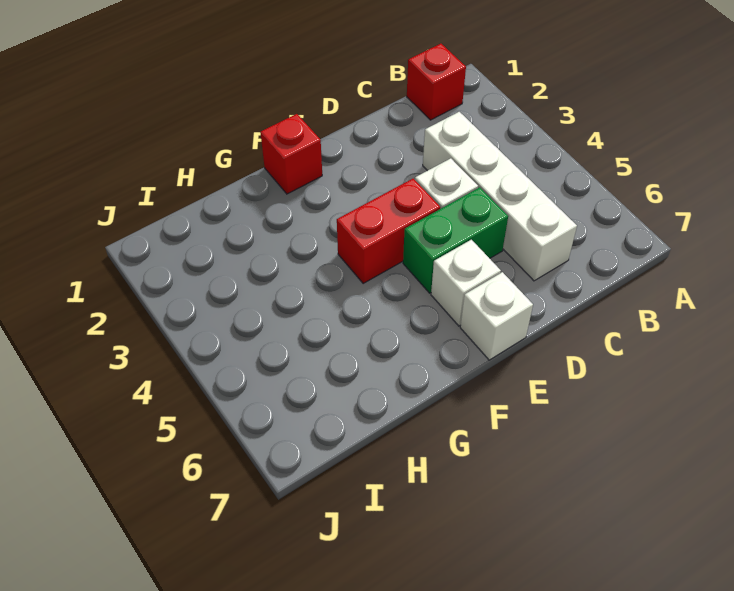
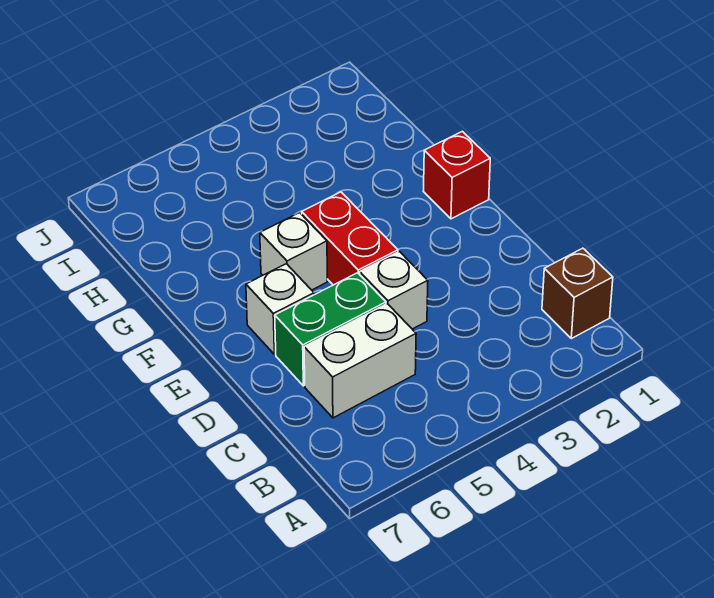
red brick B1 level 1 -> brown brick B1 level 1
white brick C3:C6 level 1 -> white brick C5:C6 level 1
green brick D5:E5 level 1 -> green brick D5:D6 level 1
white brick E7 level 1 -> white brick F5 level 1

